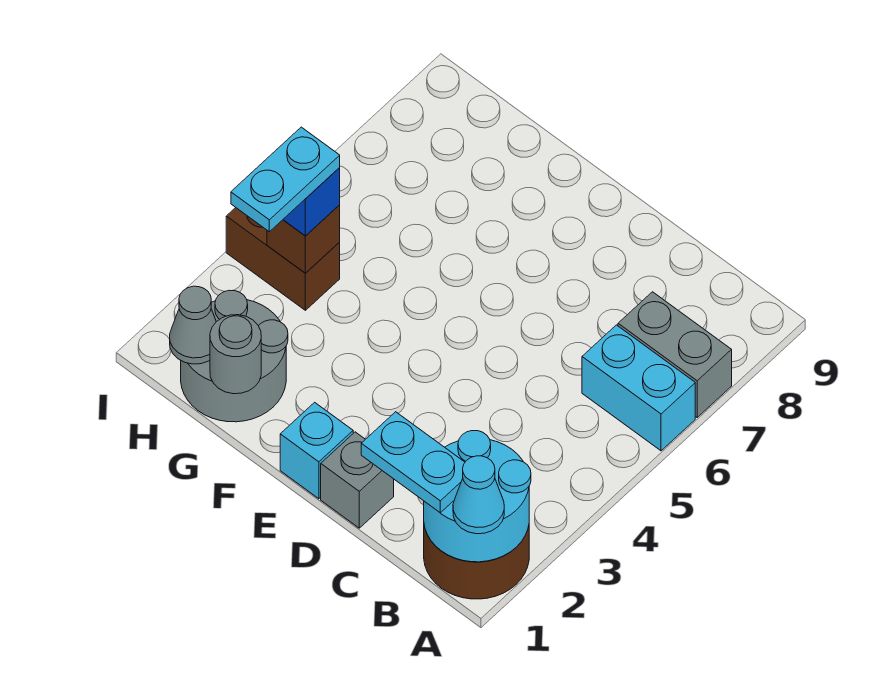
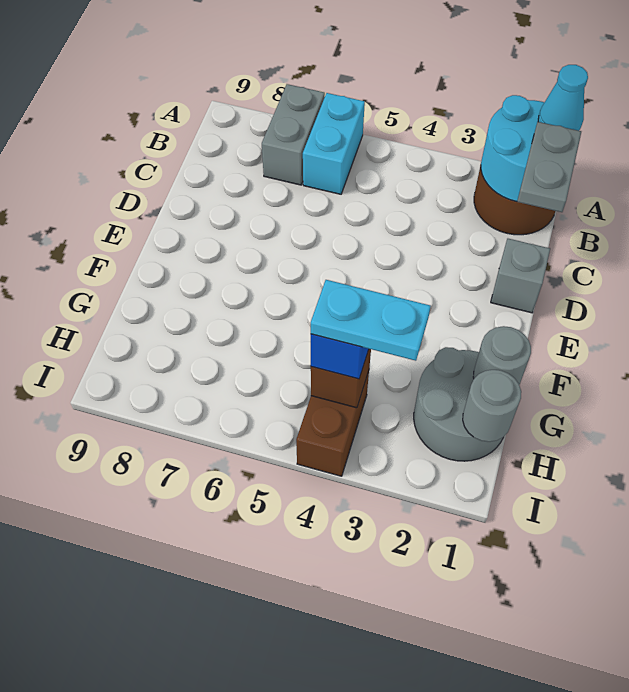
cyan plate B1:C1 level 3 -> grey plate B1:C1 level 3
cyan brick E1 level 1 -> none
grey cone H1 level 2 -> grey round brick H1 level 2

